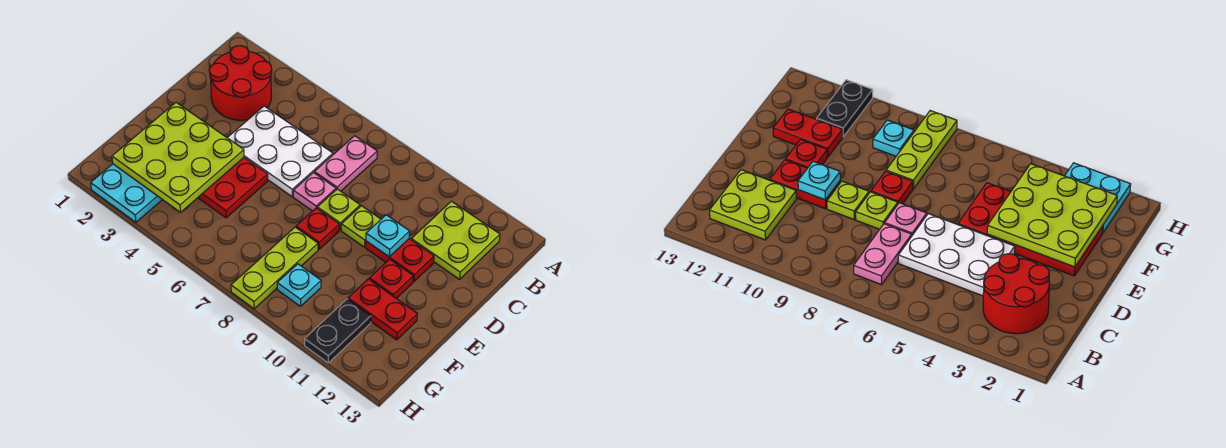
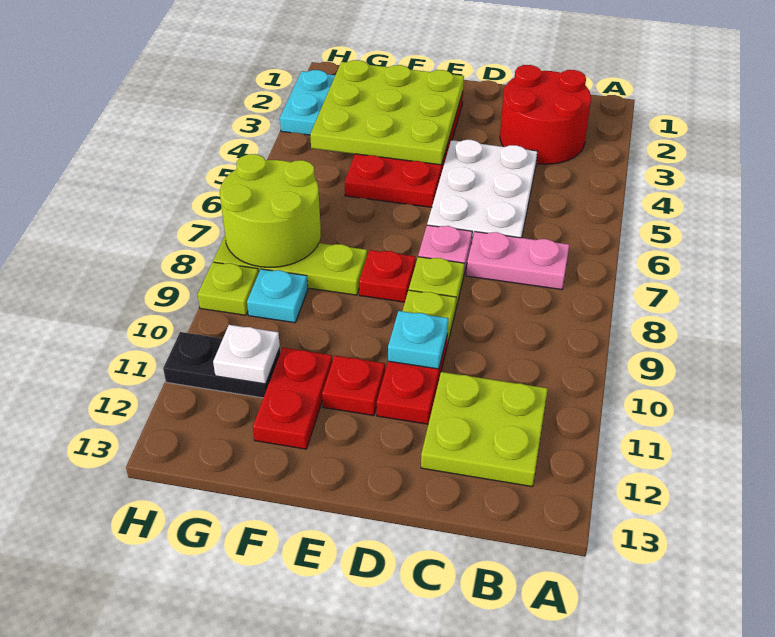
none -> lime round brick G7:H8 level 2
none -> white plate G11 level 2
none -> lime plate H9 level 1

